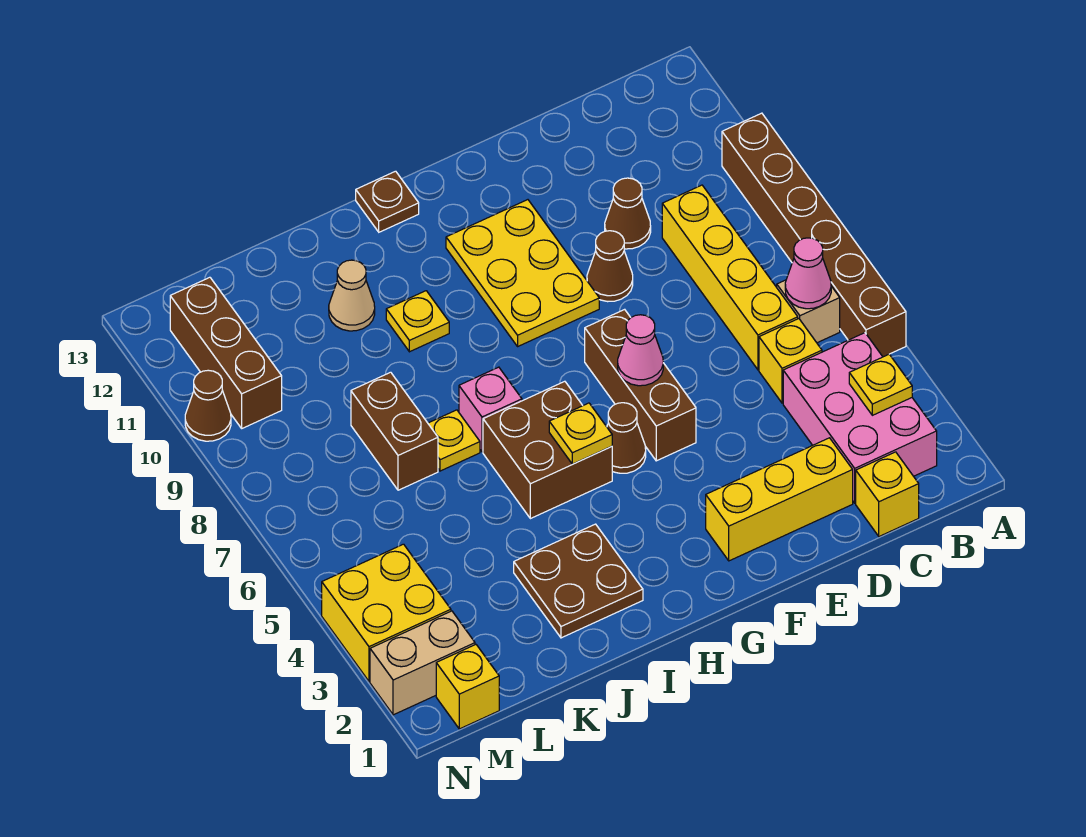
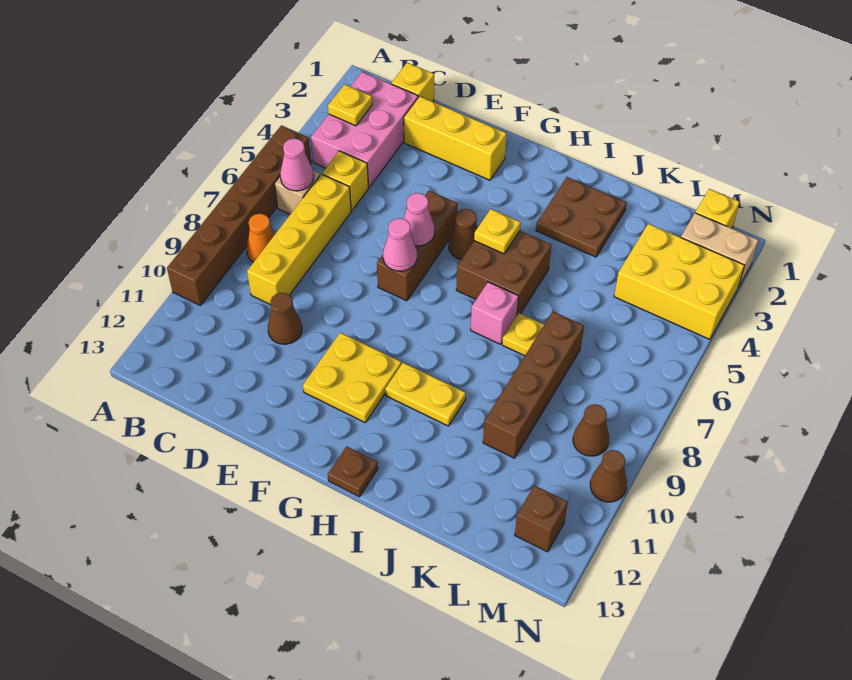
none -> orange cone B8 level 1
brown cone E9 level 1 -> brown cone M9 level 1
none -> pink cone F7 level 2
yellow plate F9:G11 level 1 -> yellow plate F10:G11 level 1
yellow plate I10 level 1 -> yellow plate H10:I10 level 1
tan cone J11 level 1 -> none
brown brick K7:K8 level 1 -> brown brick K7:K10 level 1
yellow brick M3:N4 level 1 -> yellow brick L3:N4 level 1
brown brick M10:M12 level 1 -> brown brick M12 level 1

